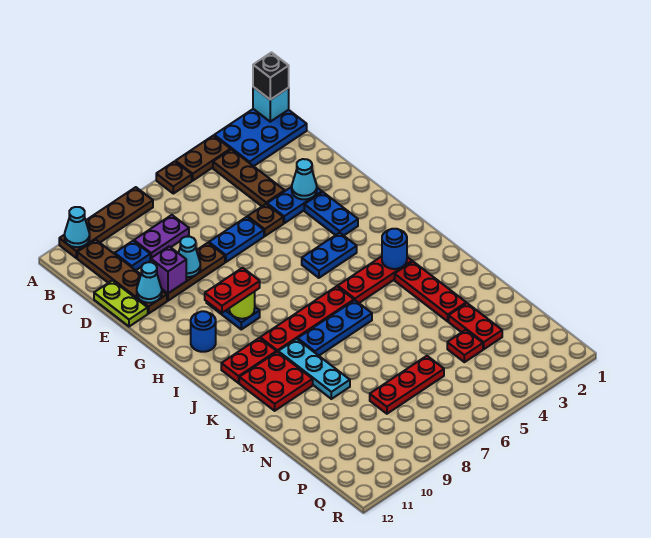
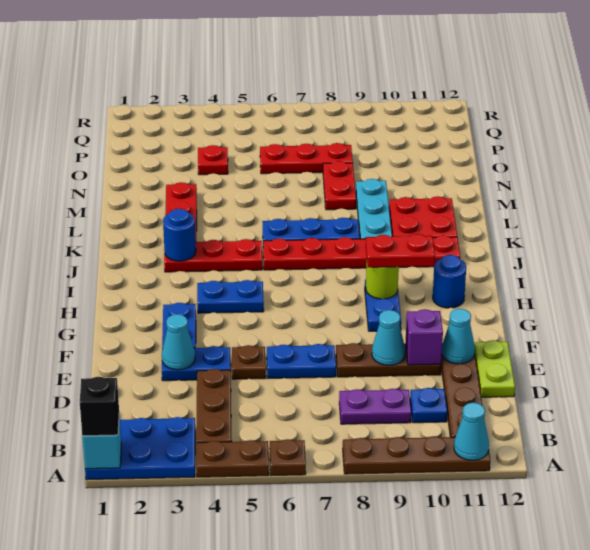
red plate N3:O3 level 1 -> red plate M8:N8 level 1

